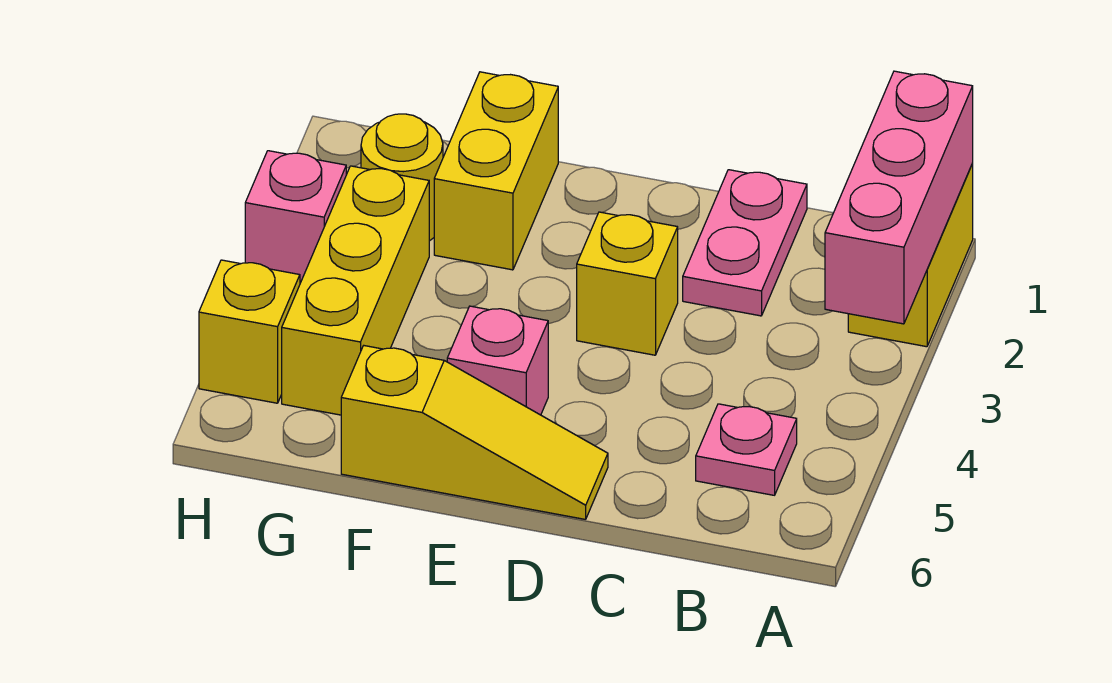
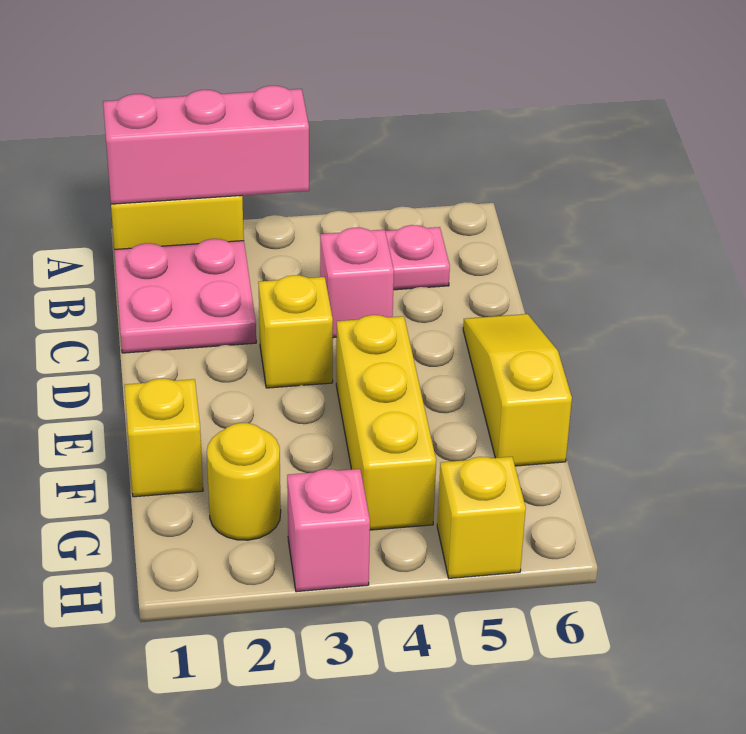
pink plate C1:C2 level 1 -> pink plate B1:C2 level 1
pink brick E5 level 1 -> pink brick C4 level 1
yellow brick F1:F2 level 1 -> yellow brick F1 level 1
yellow brick G3:G5 level 1 -> yellow brick E4:G4 level 1

